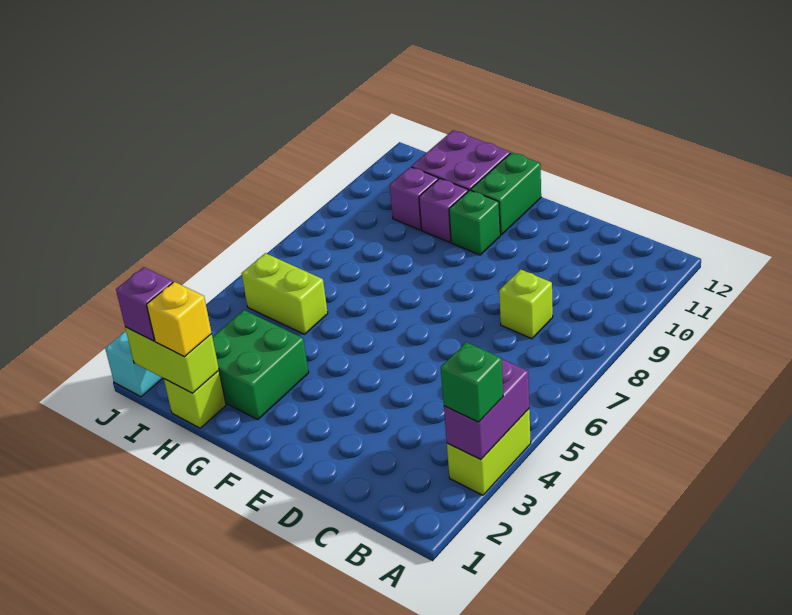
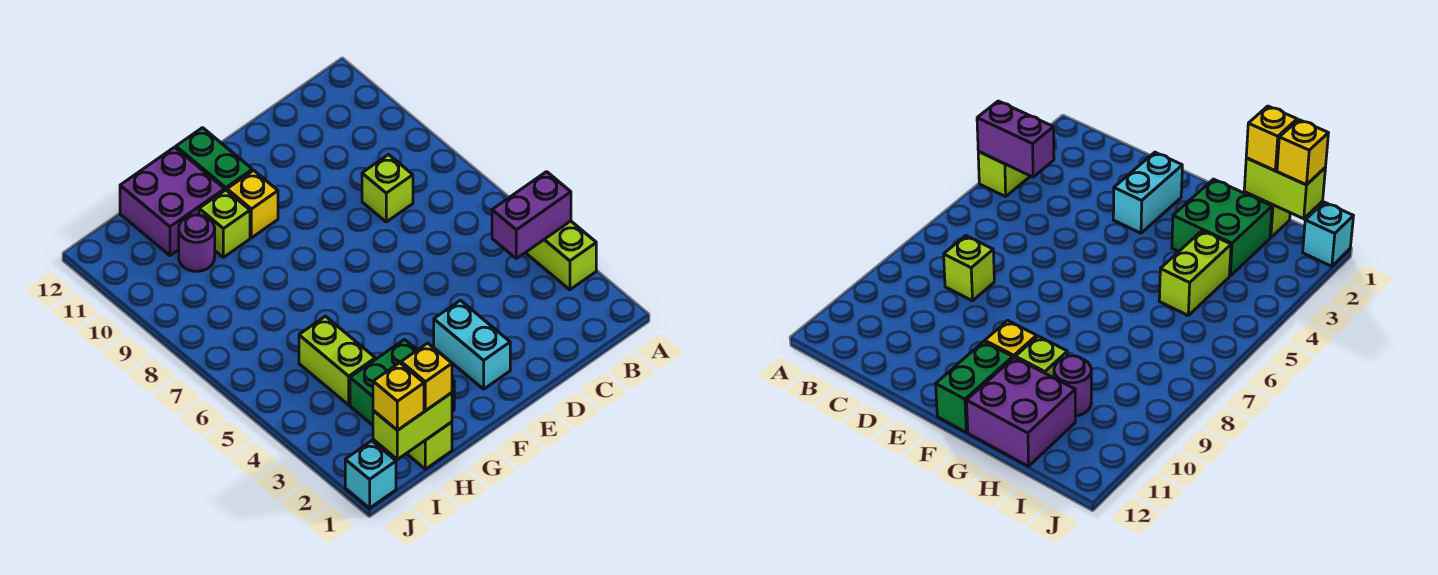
purple brick A3:A4 level 2 -> purple brick A4:B4 level 2
green brick A3 level 3 -> none
none -> cyan brick E2:E3 level 1
green brick F10 level 1 -> yellow brick F10 level 1
purple brick G10 level 1 -> lime brick G10 level 1
lime brick H5:I5 level 1 -> lime brick H4:H5 level 1
purple brick H10 level 1 -> purple round brick H10 level 1
purple brick I1 level 3 -> yellow brick I1 level 3

